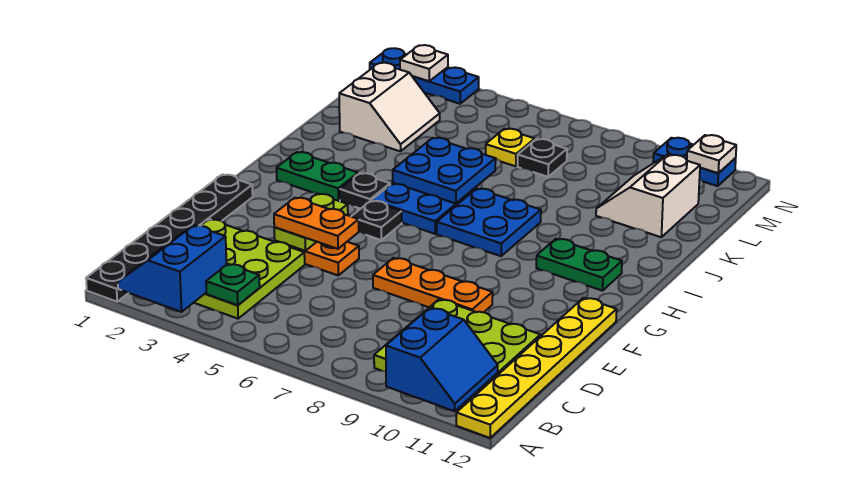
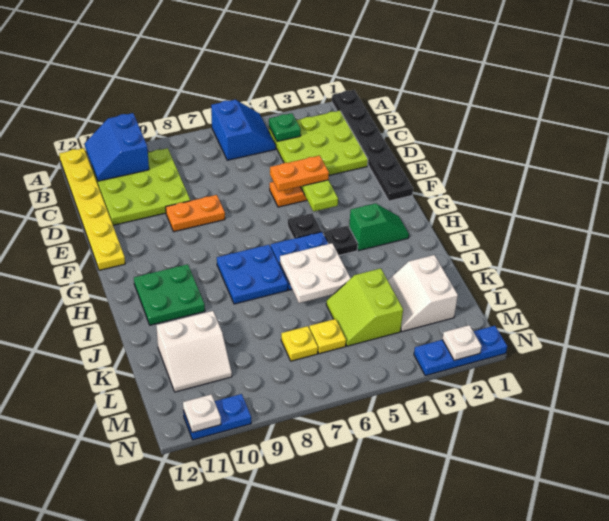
blue slope A2:B3 level 2 top 3 -> blue slope A5:B6 level 1 top 6
orange plate E7:E9 level 1 -> orange plate E8:E9 level 1
green plate H2:H3 level 1 -> green slope H2:H3 level 1 top 3
green plate H10:H11 level 1 -> green plate H10:I11 level 1
blue plate I5:J6 level 2 -> white plate I5:J6 level 2
none -> lime slope K4:L5 level 1 top 4
white slope K10:L11 level 1 top 11 -> white slope K10:L11 level 1 top K
black plate L7 level 1 -> yellow plate L7 level 1

